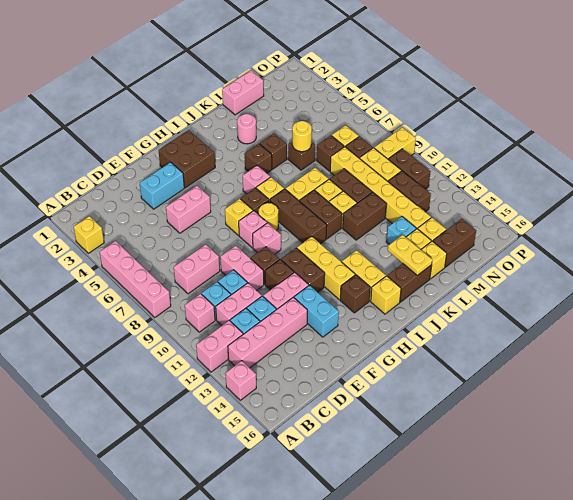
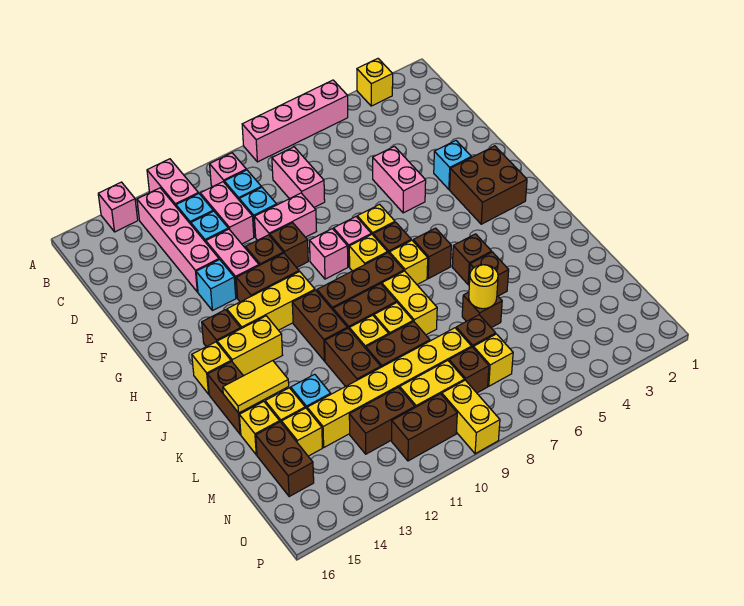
cyan brick E3:F3 level 1 -> cyan brick F3 level 1
cyan brick F13:F14 level 1 -> cyan brick F13 level 1
yellow round brick H8 level 1 -> yellow brick H8 level 1
pink brick I6 level 1 -> brown brick I6 level 1
none -> brown brick I11:J11 level 1
pink round brick K3 level 1 -> none
yellow plate K14:K15 level 2 -> yellow tile K14:K15 level 2
pink brick L1:M1 level 1 -> none

